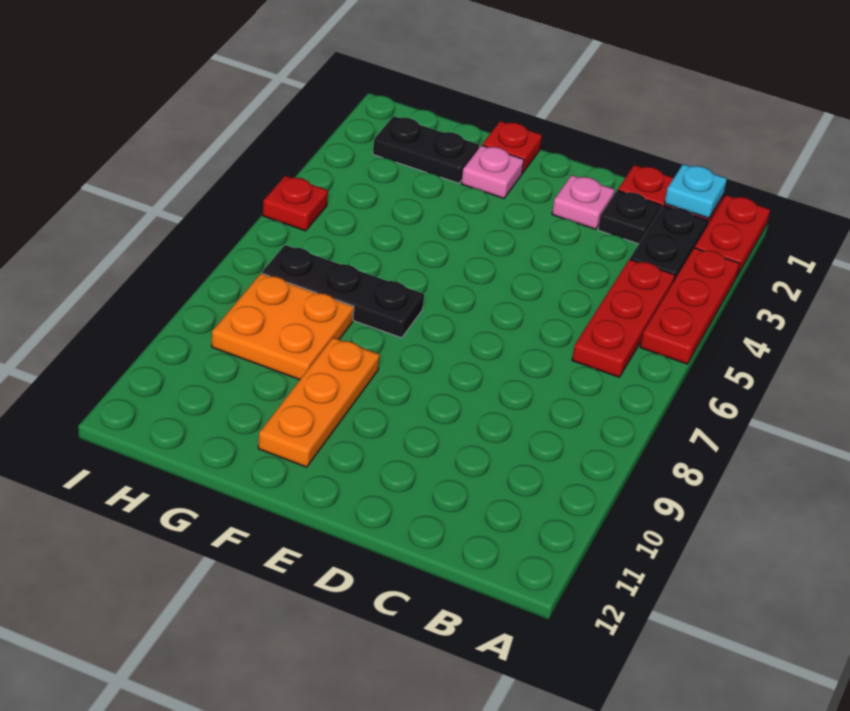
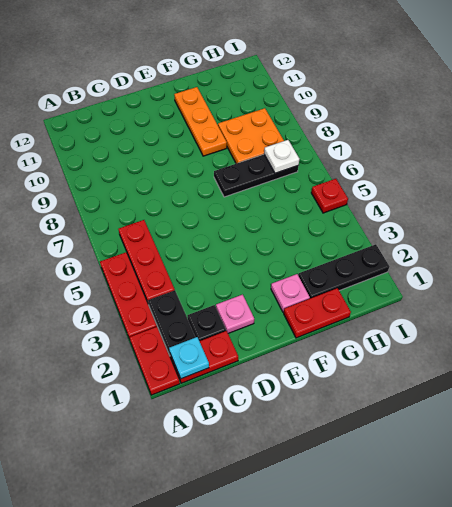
red plate F1 level 1 -> red plate F1:G1 level 1
black plate G2:H2 level 1 -> black plate G2:I2 level 1
none -> white plate H7 level 2

